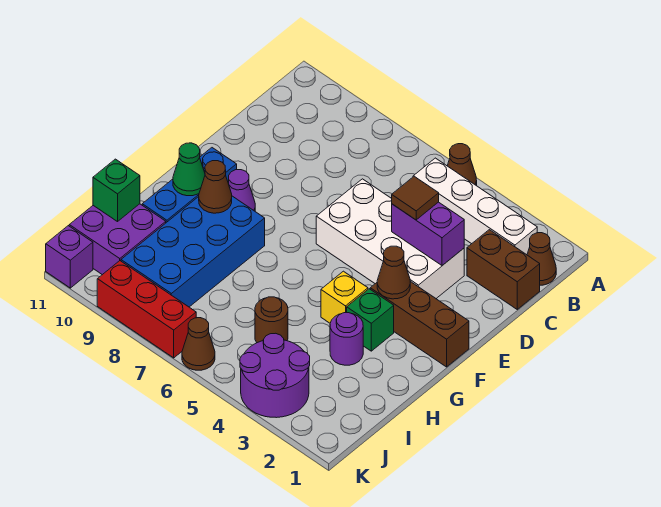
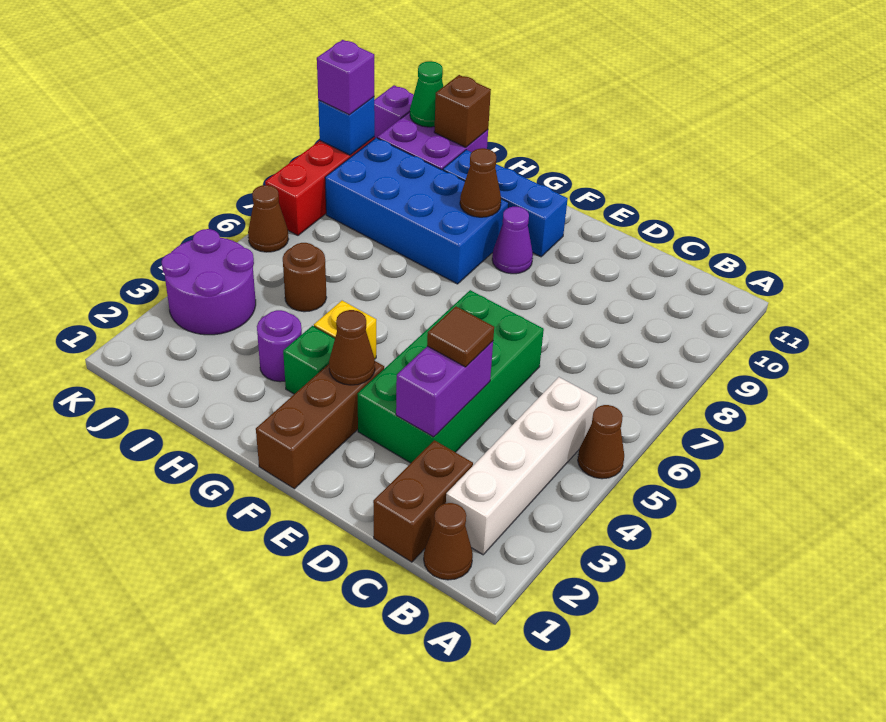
white brick D3:E6 level 1 -> green brick D3:E6 level 1
green cone G10 level 2 -> green cone J11 level 2
green brick I11 level 2 -> brown brick I11 level 2
none -> blue brick K9 level 2
none -> purple brick K9 level 3

